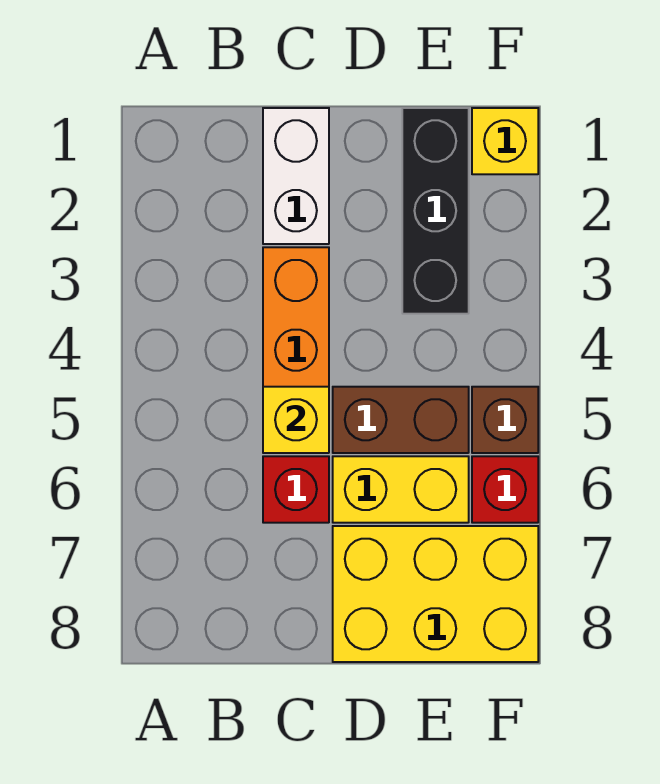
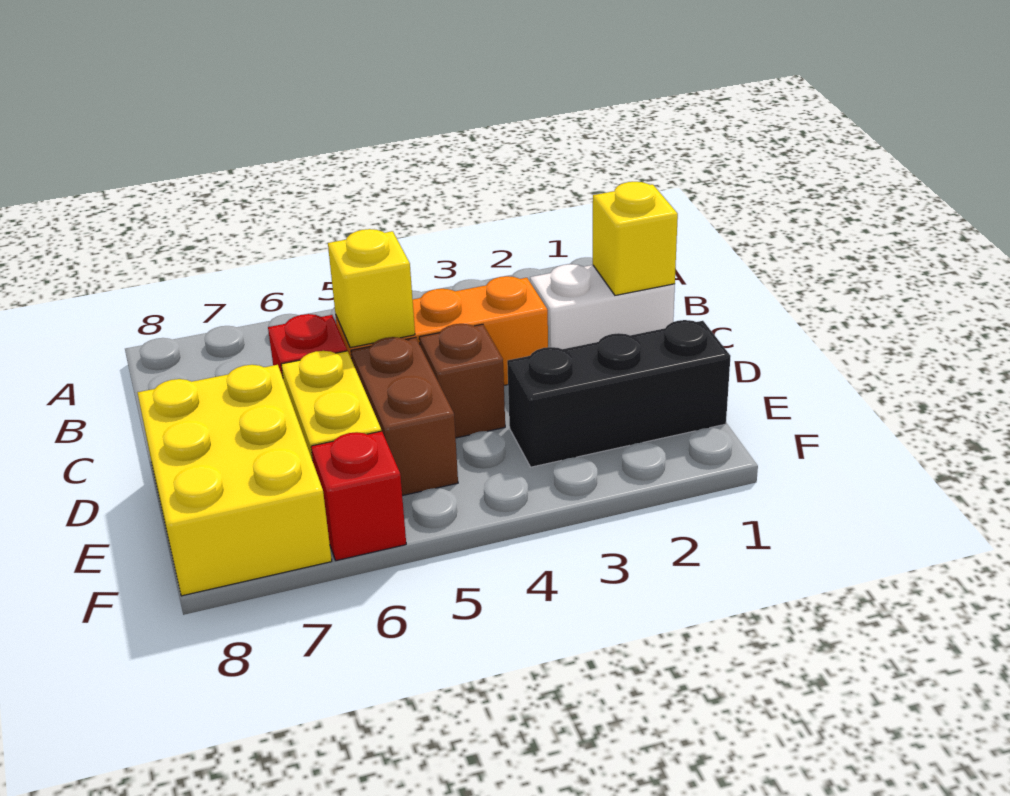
yellow brick F1 level 1 -> yellow brick C1 level 2
brown brick F5 level 1 -> brown brick D4 level 1

